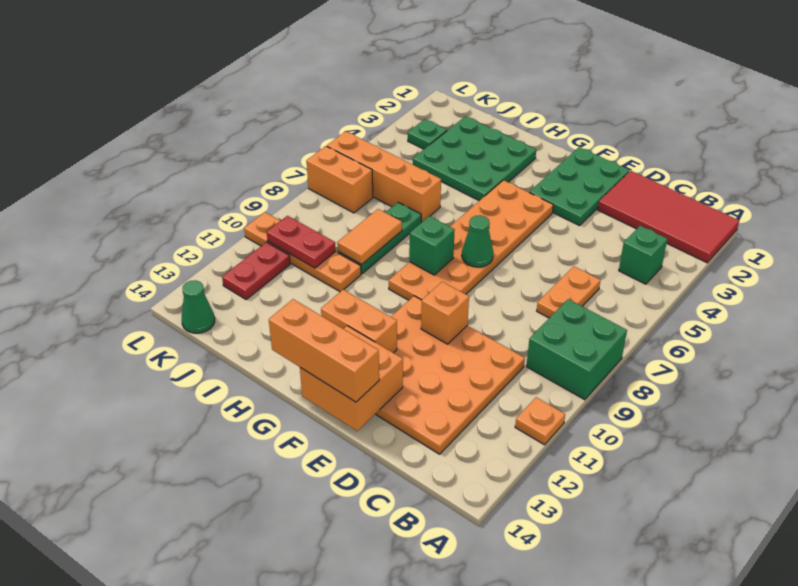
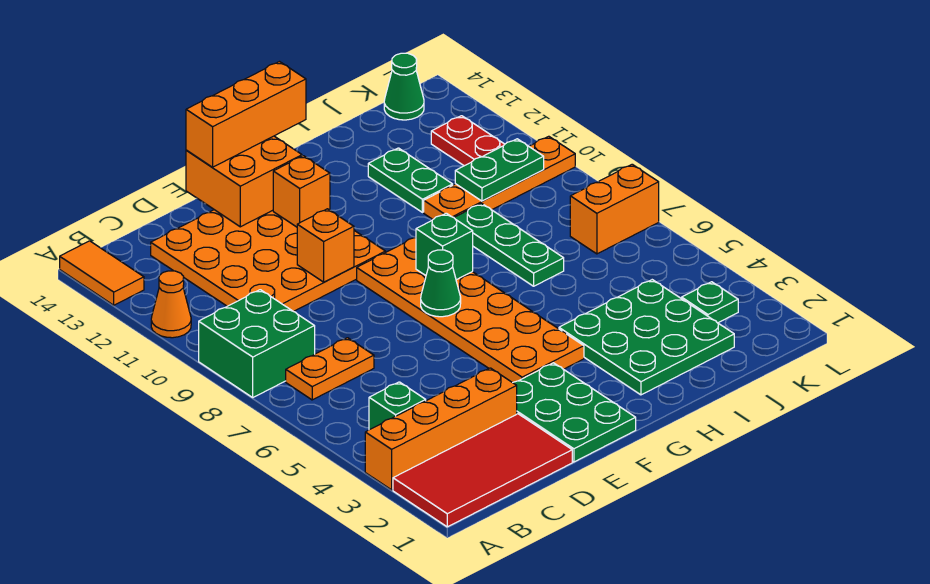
orange plate A11 level 1 -> orange cone A11 level 1
orange plate C6:C7 level 1 -> orange plate B7:C7 level 1
orange brick F12:G12 level 2 -> orange brick F12 level 2
orange brick I6:L6 level 1 -> orange brick A3:D3 level 1
orange tile I8:I9 level 2 -> orange tile A13:A14 level 1
none -> green plate I11:I12 level 1
red plate J10:K10 level 2 -> green plate J10:K10 level 2

